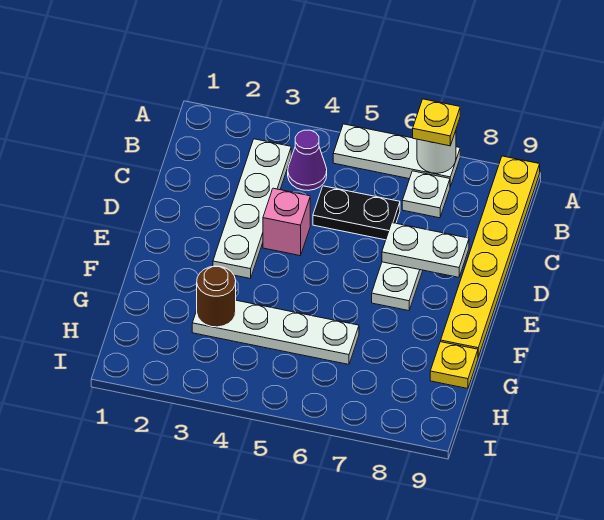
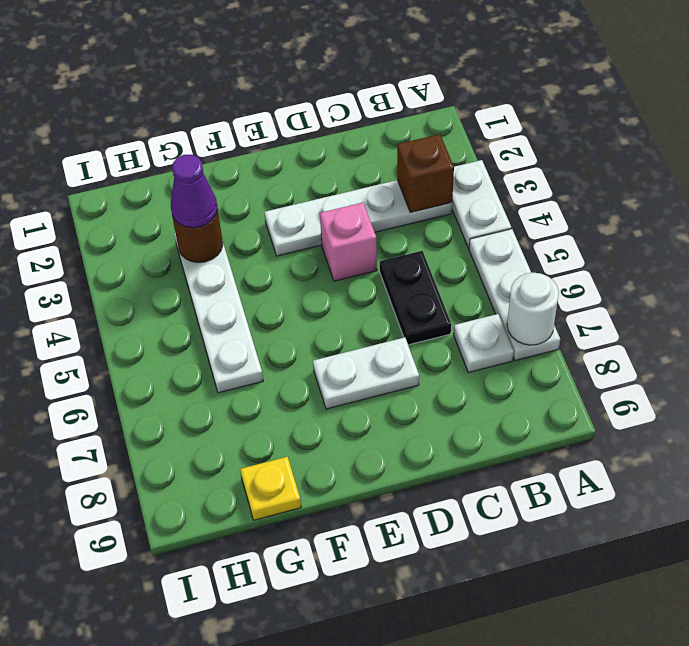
yellow plate A7 level 3 -> none
yellow plate A9:F9 level 1 -> none
none -> brown brick B3 level 2
purple cone B4 level 1 -> purple cone G3 level 3
white plate D7:D8 level 2 -> white plate A3:A4 level 1

